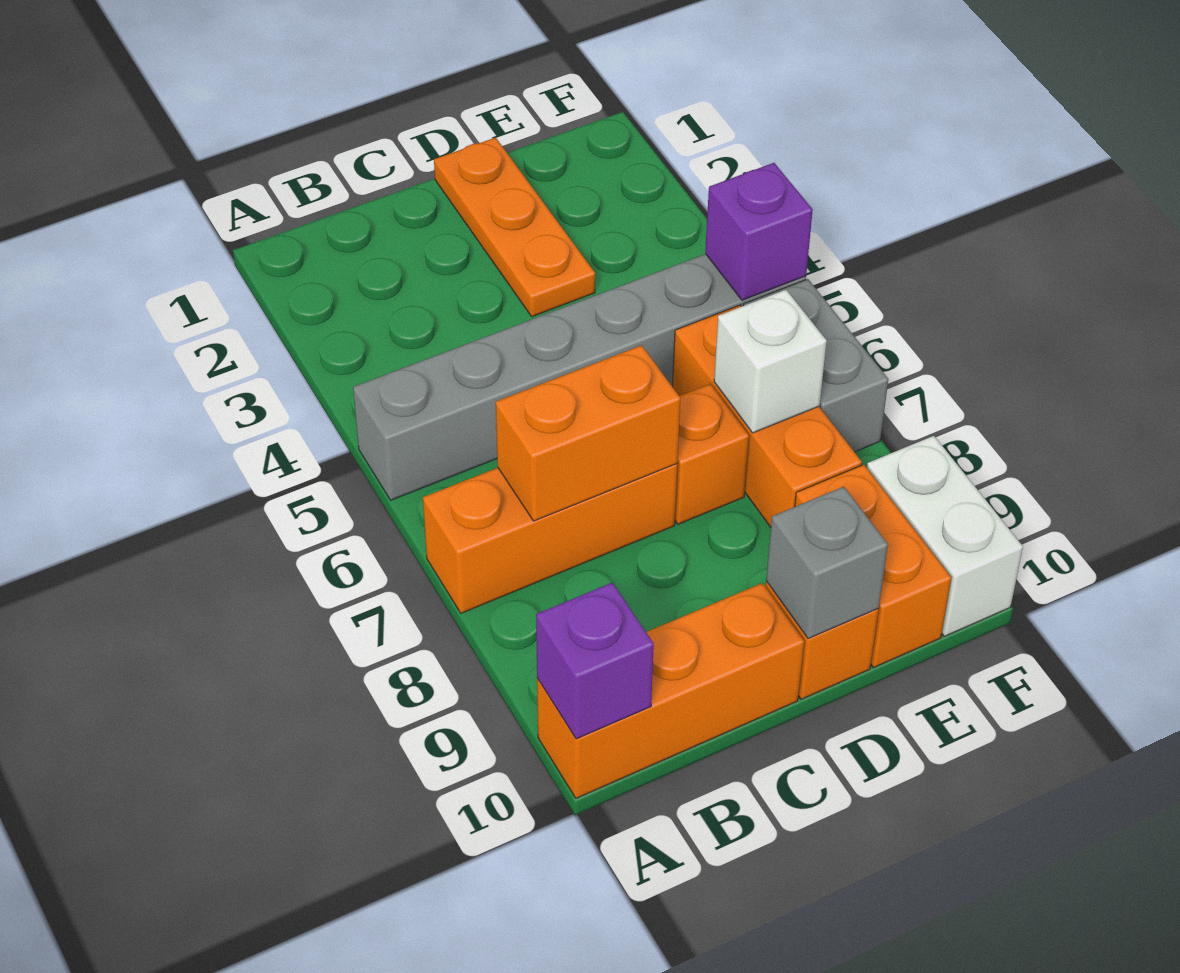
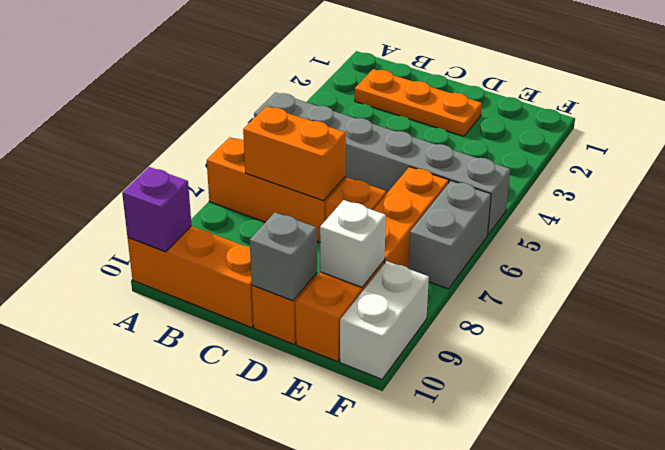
orange plate D1:D3 level 1 -> orange plate B2:D2 level 1
white brick E7 level 2 -> white brick E9 level 2
purple brick F5 level 2 -> none

